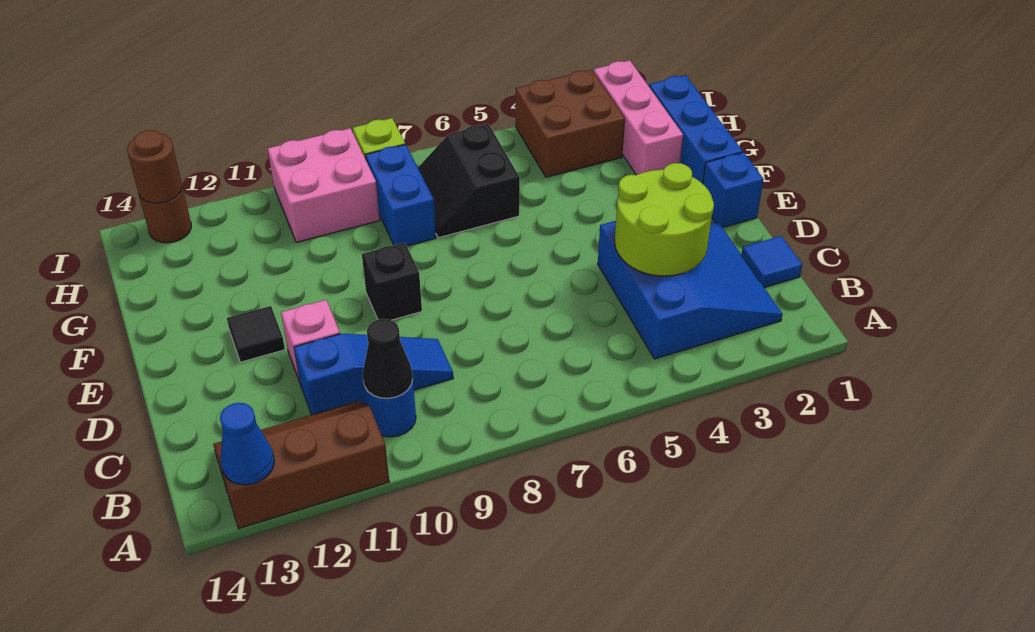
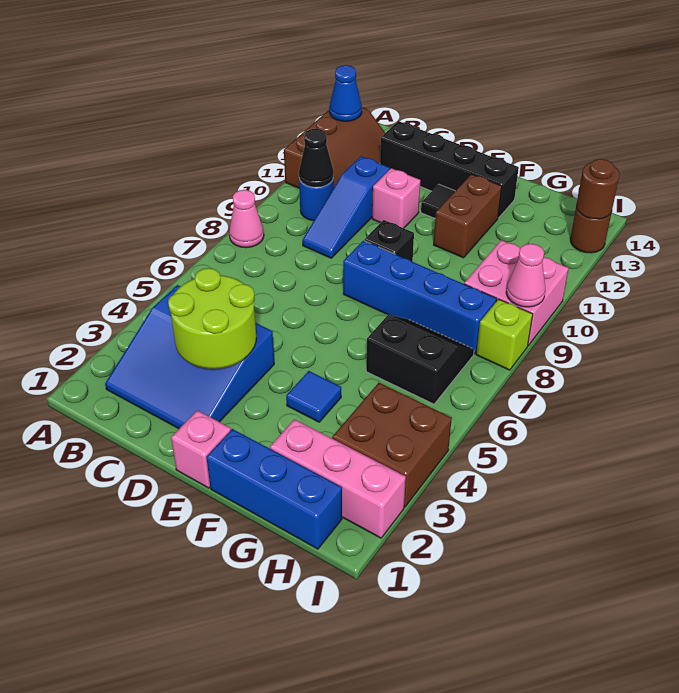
none -> pink cone A8 level 1
blue tile C1 level 1 -> blue tile F4 level 1
none -> black brick C13:F13 level 1
blue brick E1 level 1 -> pink brick E1 level 1
none -> brown brick F11:F12 level 1
blue brick G8:H8 level 1 -> blue brick E8:H8 level 1
none -> pink cone I9 level 2

